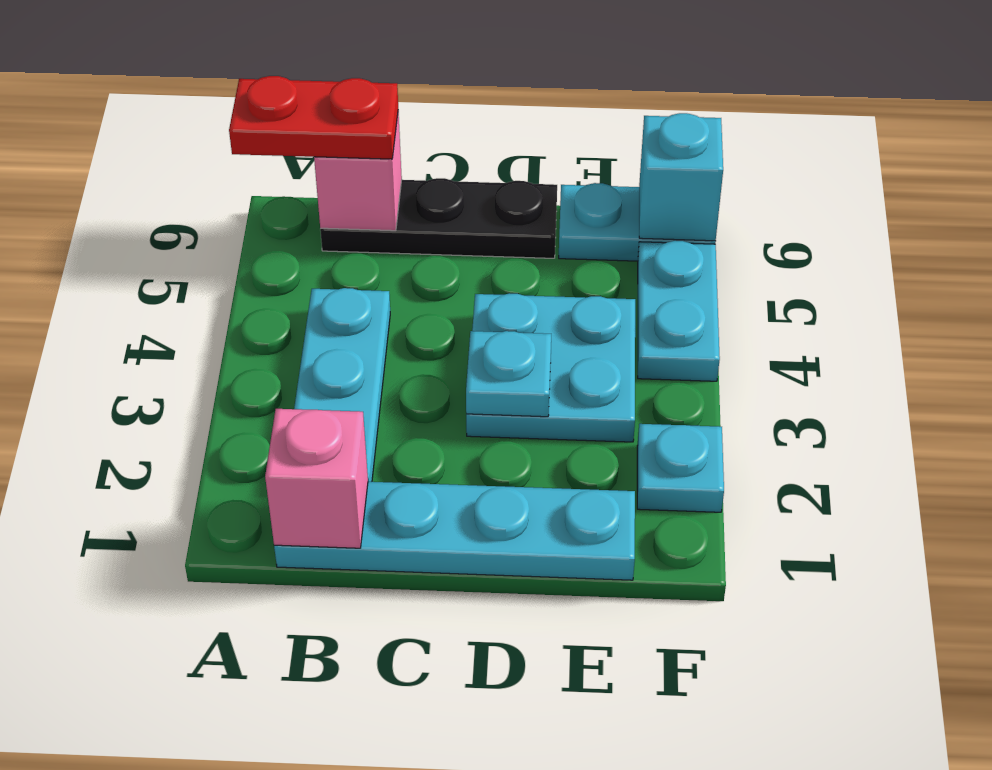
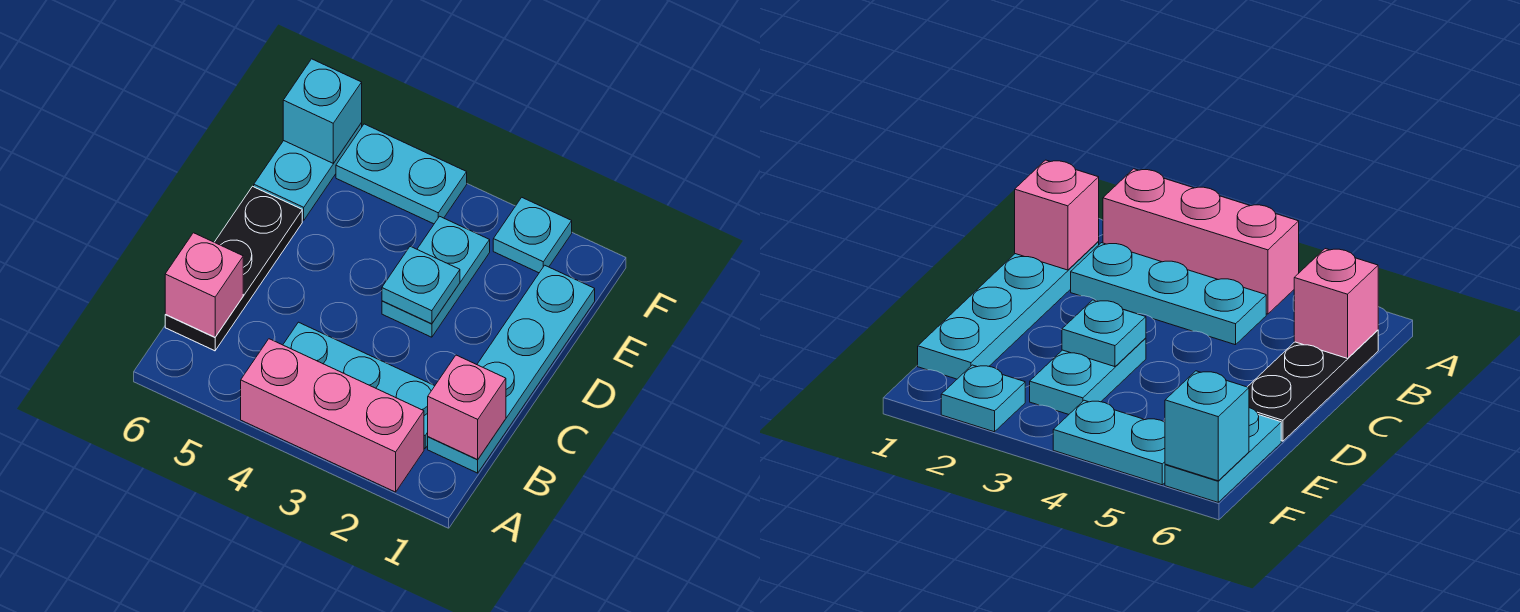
none -> pink brick A2:A4 level 1
red plate A6:B6 level 3 -> none
cyan plate D3:E4 level 1 -> cyan plate D3:E3 level 1

